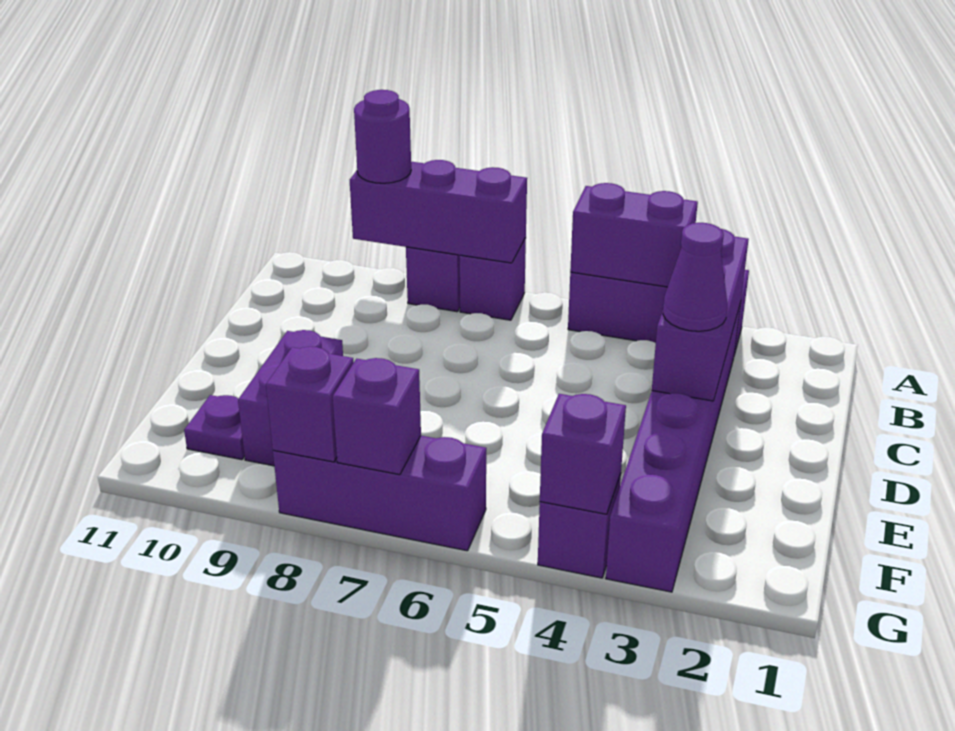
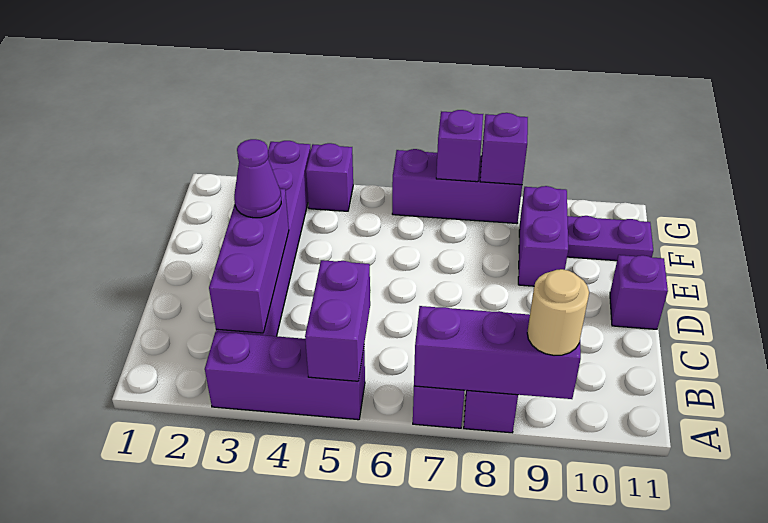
purple brick A4:A5 level 2 -> purple brick A5:B5 level 2
purple round brick A9 level 3 -> tan round brick A9 level 3
purple plate F10 level 1 -> purple plate F10:F11 level 1
purple brick G4 level 2 -> purple brick D11 level 1

